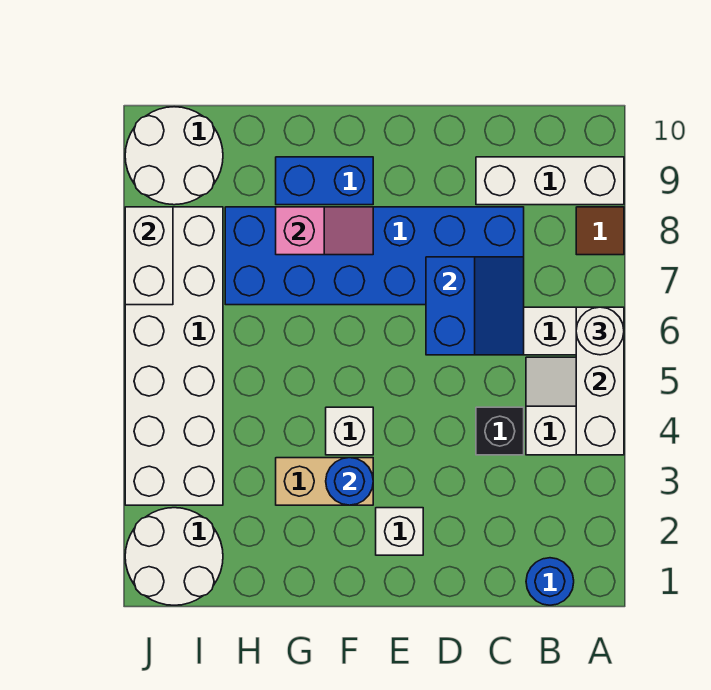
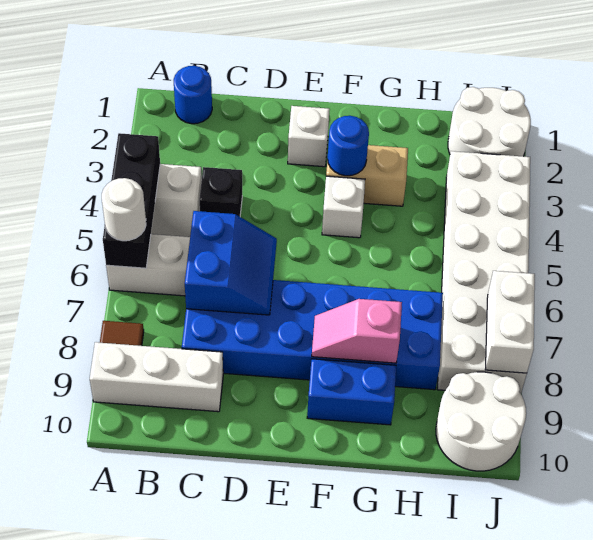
white brick A4:A6 level 2 -> black brick A4:A6 level 2
blue slope C6:D7 level 2 top D -> blue slope C6:D7 level 2 top C

